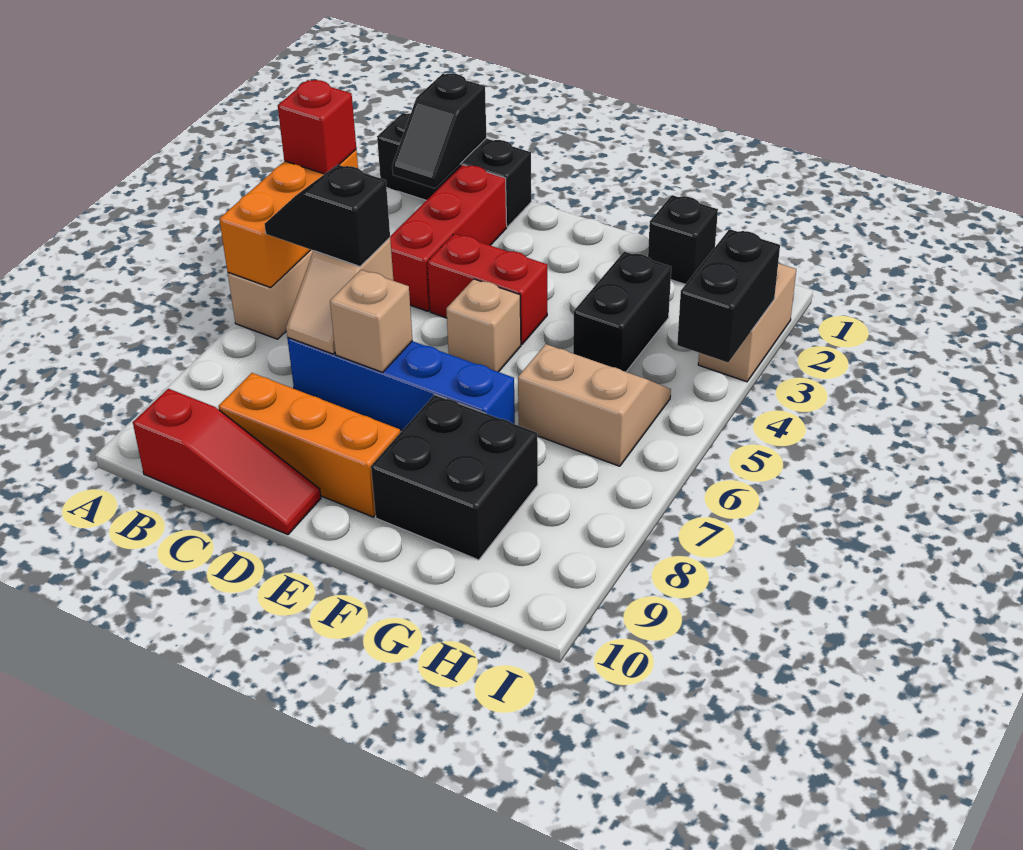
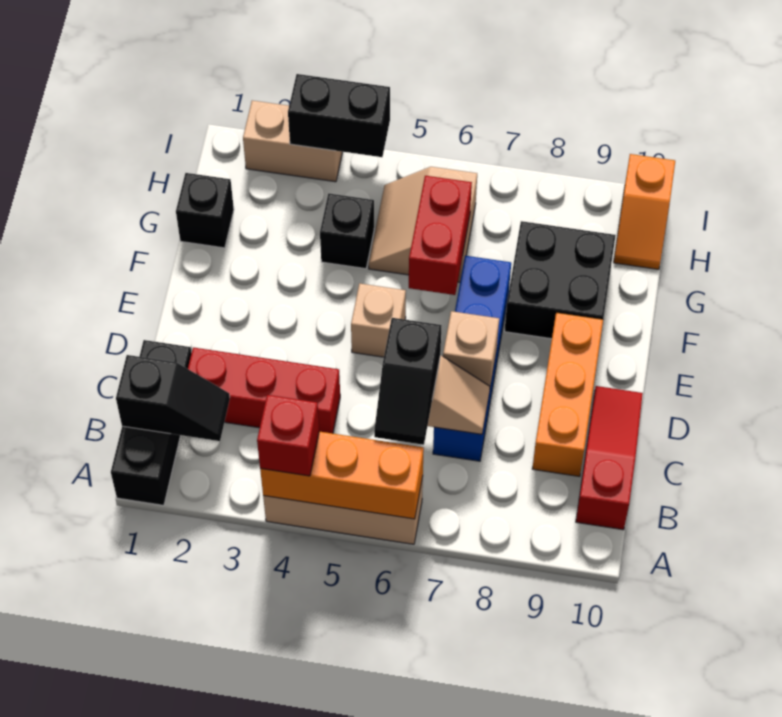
red brick D4:E4 level 1 -> red brick F6:G6 level 2
black brick G3:G4 level 1 -> black brick G4 level 1
none -> orange slope H10:I10 level 1 top I

